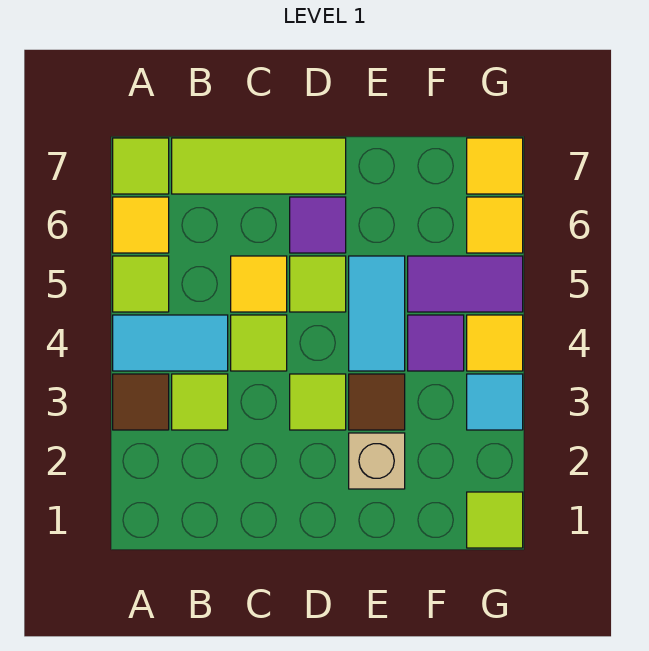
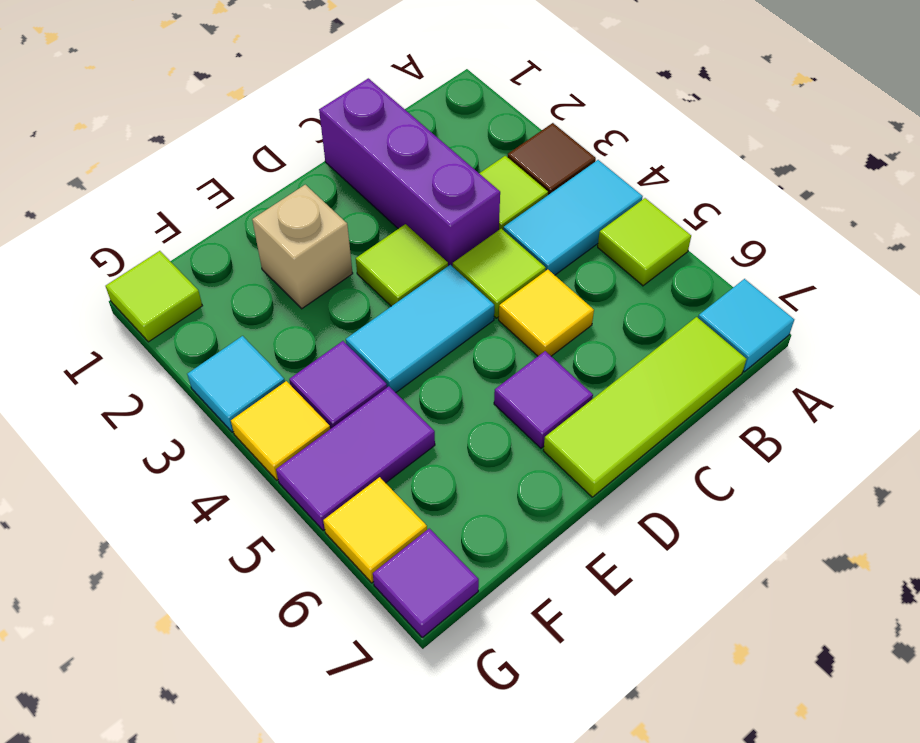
yellow tile A6 level 1 -> none
lime tile A7 level 1 -> cyan tile A7 level 1
none -> purple brick C1:C3 level 1
lime tile D5 level 1 -> none
brown tile E3 level 1 -> none
cyan tile E4:E5 level 1 -> cyan tile D4:E4 level 1
yellow tile G7 level 1 -> purple tile G7 level 1

